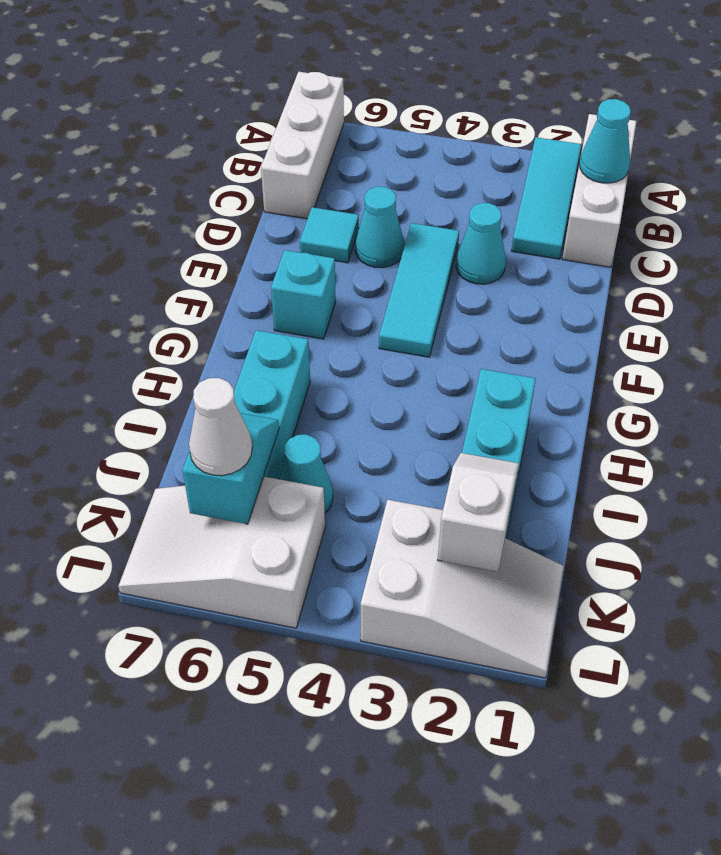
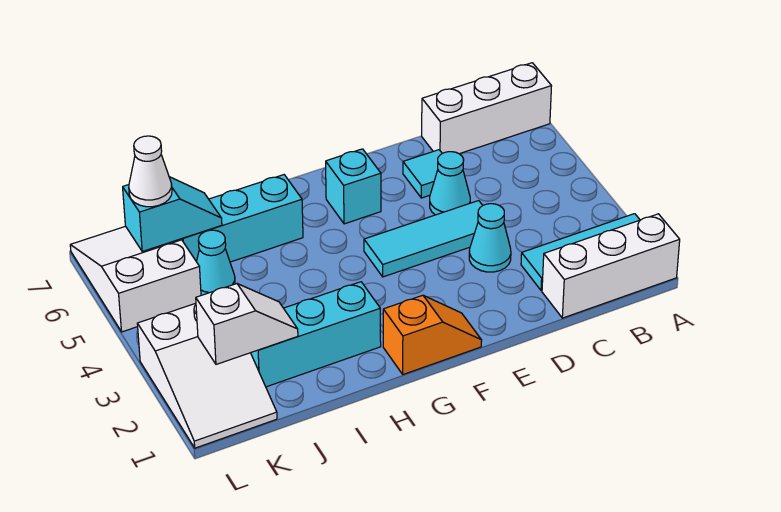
cyan cone B1 level 2 -> none
none -> orange slope F1:G1 level 1 top G

